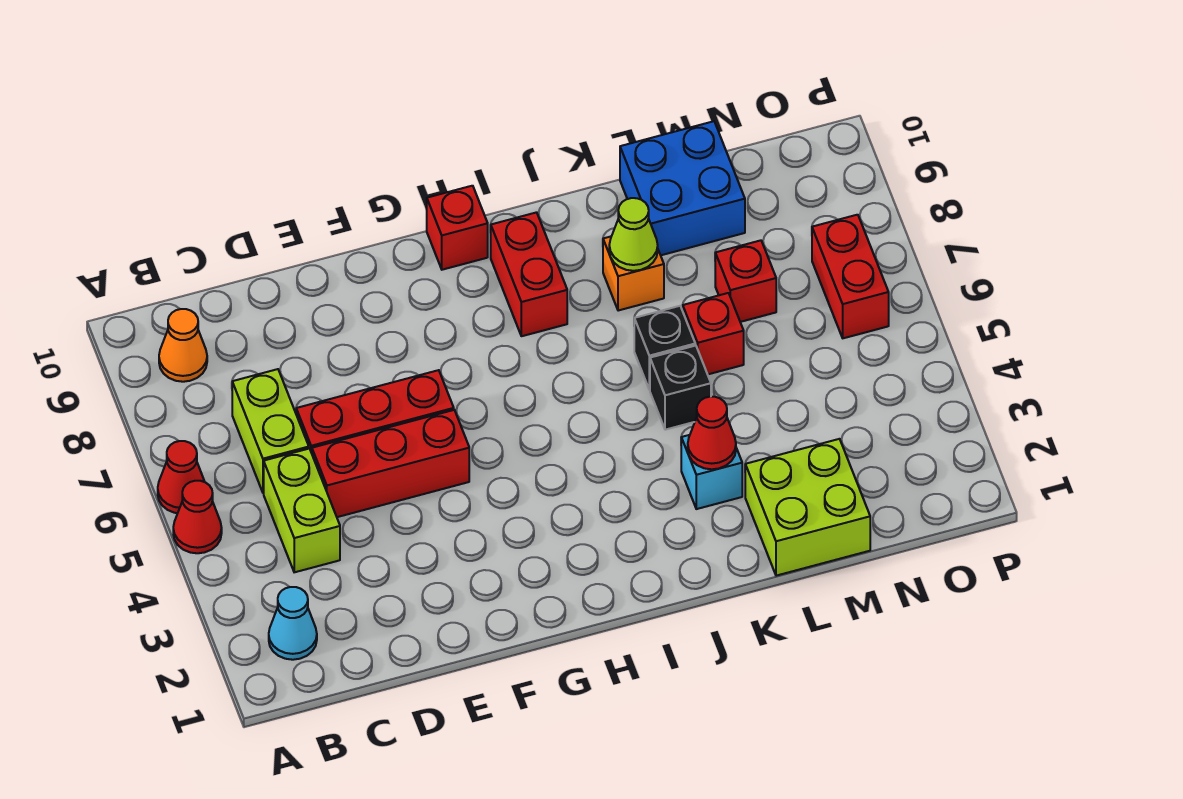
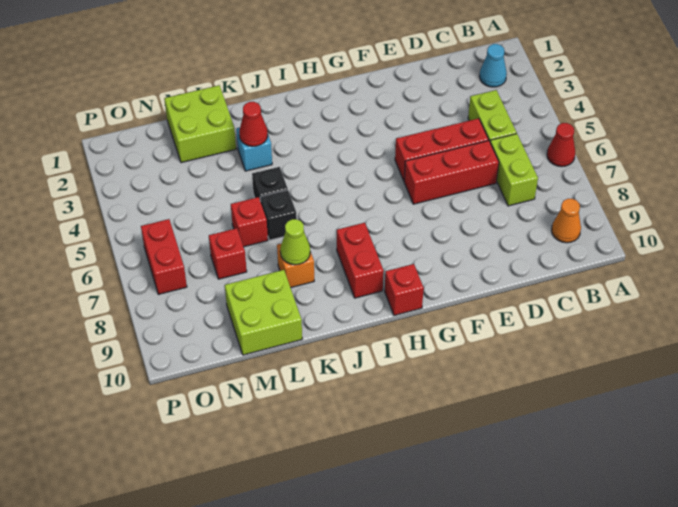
red cone A5 level 1 -> none
blue brick L9:M10 level 1 -> lime brick L9:M10 level 1

